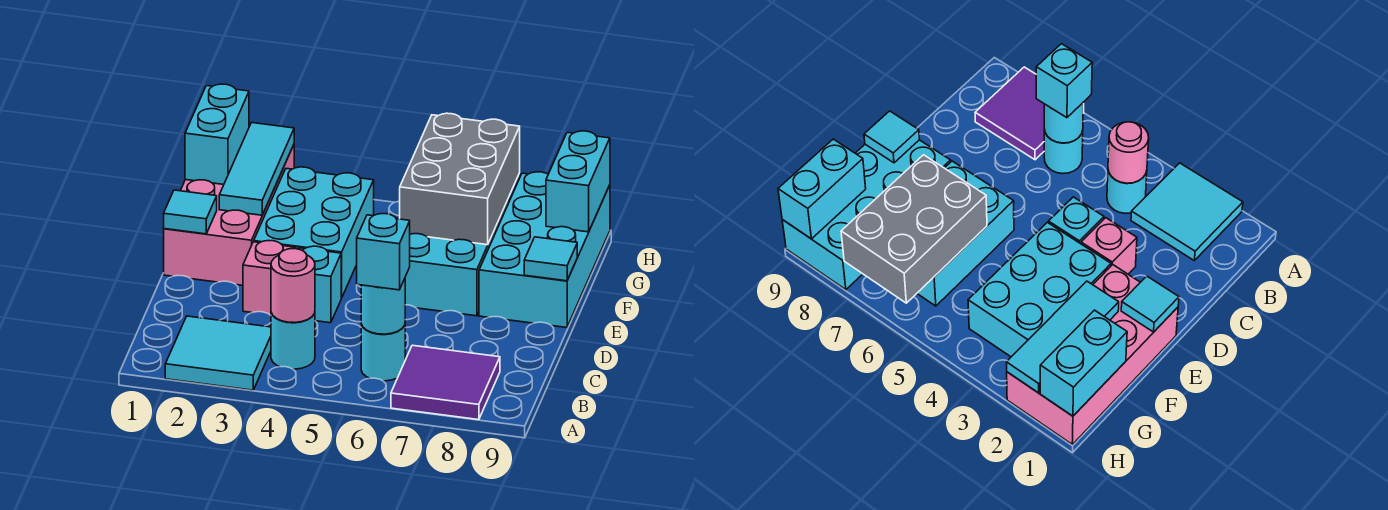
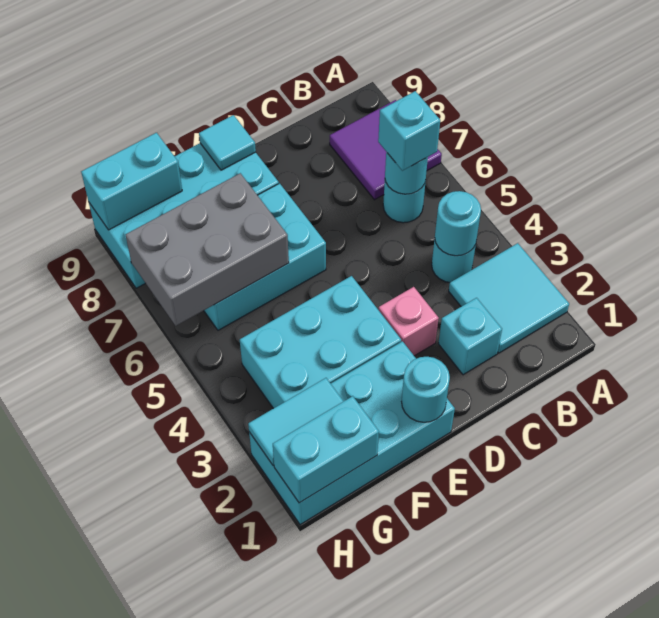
pink round brick B4 level 2 -> cyan round brick B4 level 2
cyan brick D4 level 1 -> cyan brick C2 level 1
pink brick E1:H2 level 1 -> cyan brick E1:H2 level 1
cyan tile E1 level 2 -> cyan round brick E1 level 2
cyan tile F2:H2 level 2 -> cyan tile G2:H2 level 2

